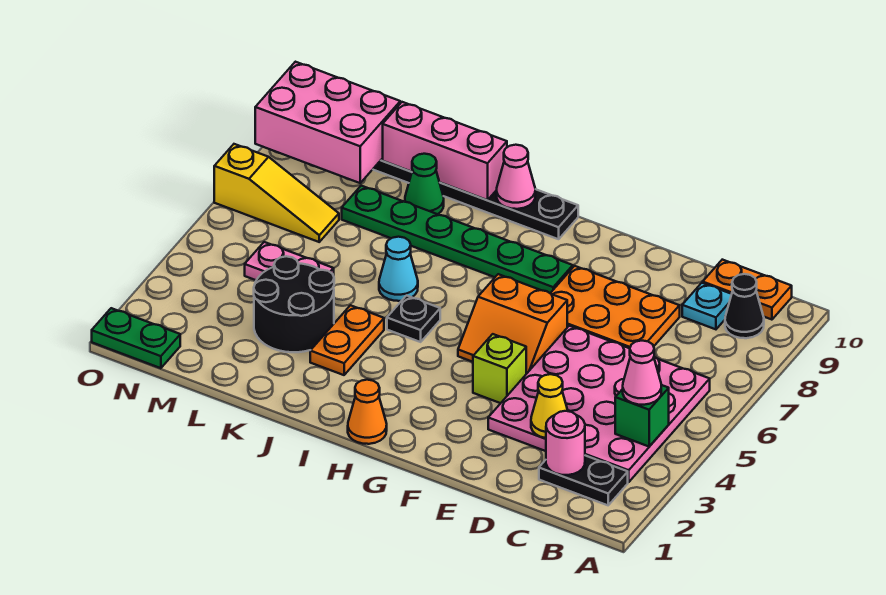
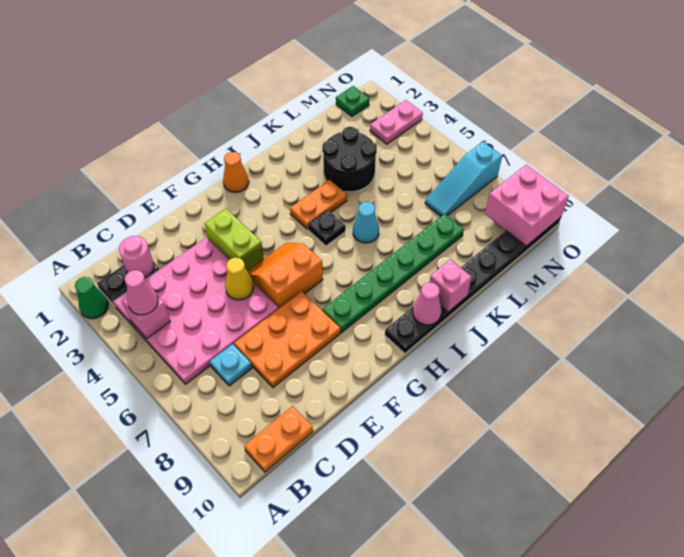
green brick B4 level 2 -> pink brick B4 level 2
black cone B9 level 1 -> none
cyan plate C9 level 1 -> cyan plate C7 level 1
yellow cone D3 level 2 -> yellow cone E5 level 2
lime brick F4 level 1 -> lime brick F3:F4 level 1
orange plate J3:J4 level 1 -> orange plate I4:J4 level 1
pink brick J10:L10 level 2 -> pink brick J10 level 2
green cone K9 level 1 -> green cone A2 level 1
pink plate L5:M5 level 1 -> pink plate N3:O3 level 1
yellow slope M7:O7 level 1 top O -> cyan slope M7:O7 level 1 top O
pink brick M9:O10 level 2 -> pink brick N9:O10 level 2
green plate N1:O1 level 1 -> green plate N1 level 1

